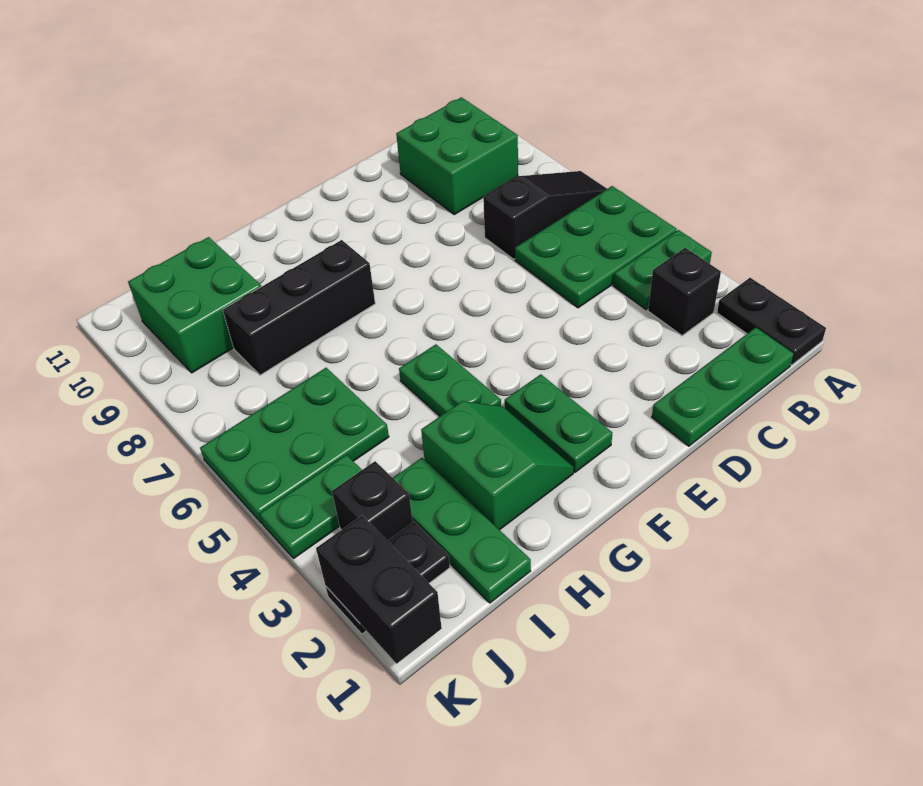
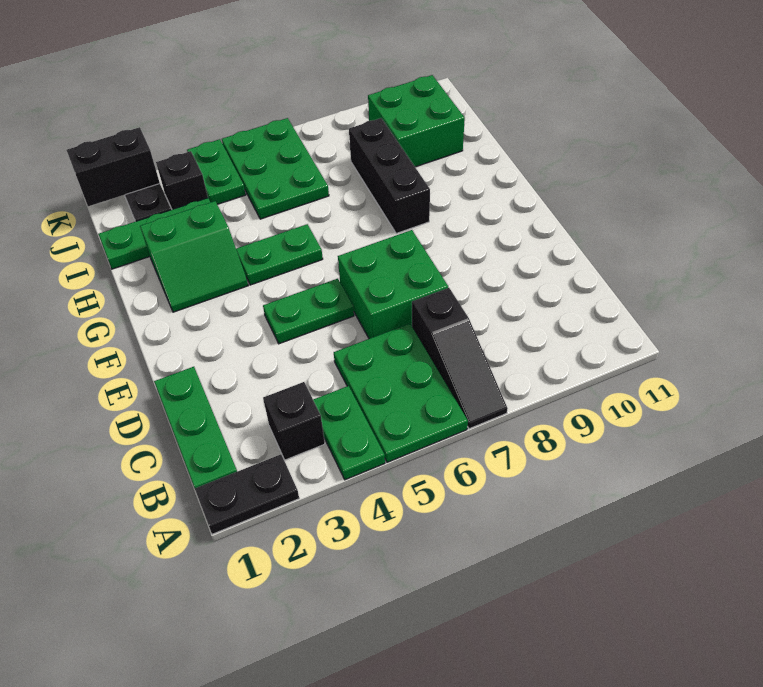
green brick B9:C10 level 1 -> green brick D6:E7 level 1
green plate F2:F3 level 1 -> green plate E4:E5 level 1

